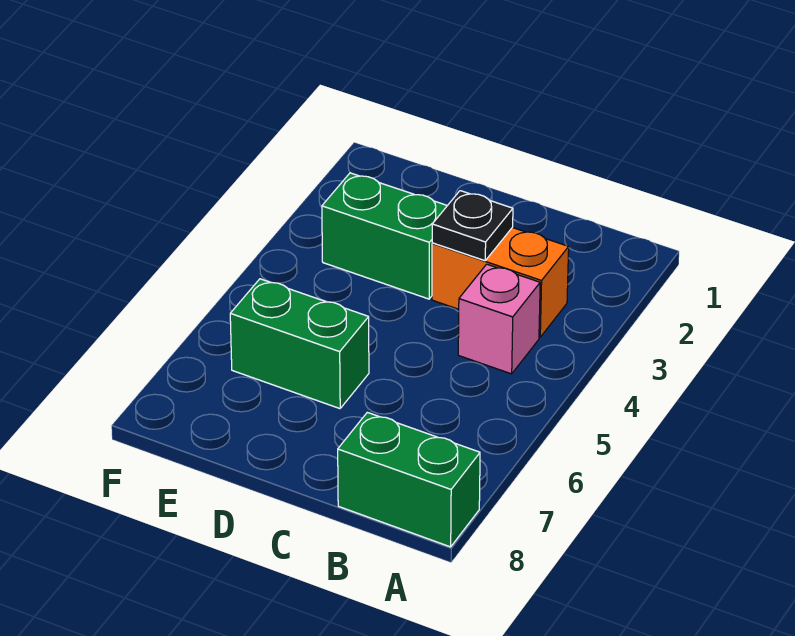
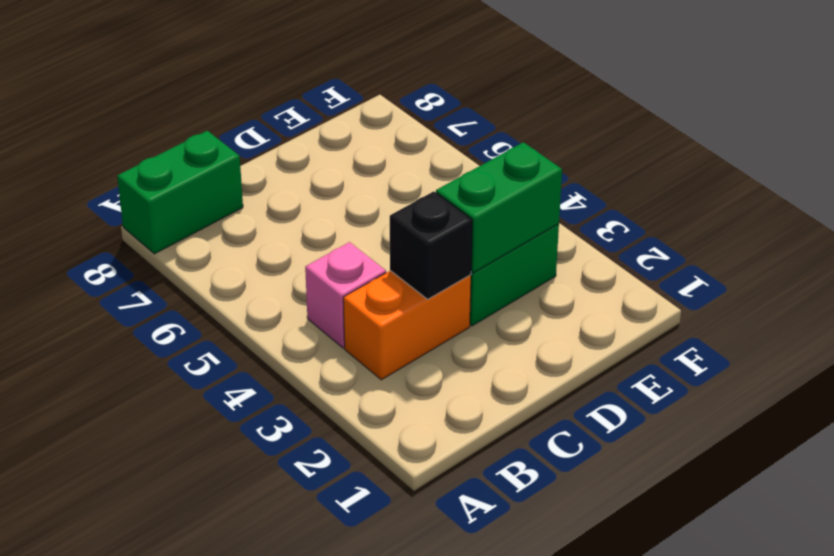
black plate C3 level 2 -> black brick C3 level 2
green brick D6:E6 level 1 -> green brick D3:E3 level 2

